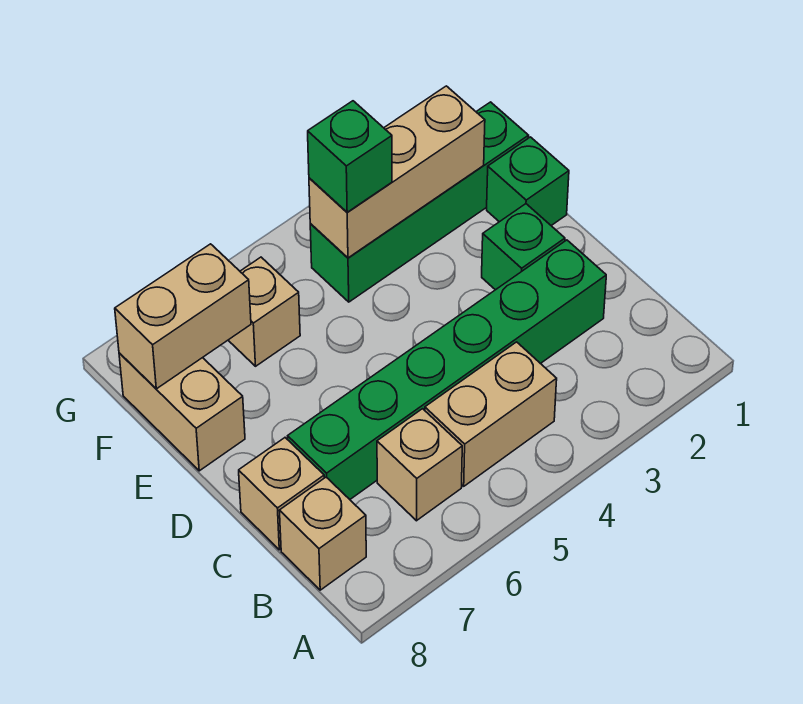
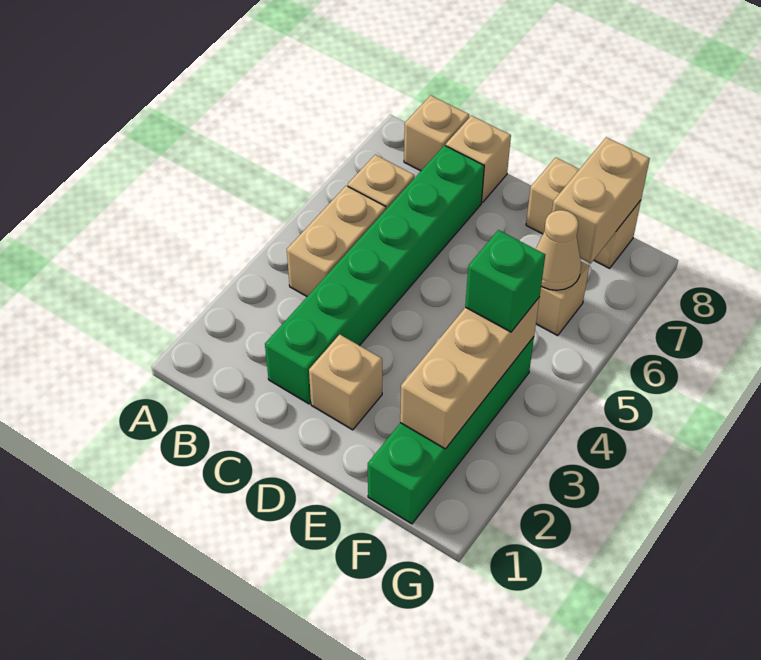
green brick D2 level 1 -> tan brick D2 level 1
green brick E1 level 1 -> none
none -> tan cone F6 level 2

